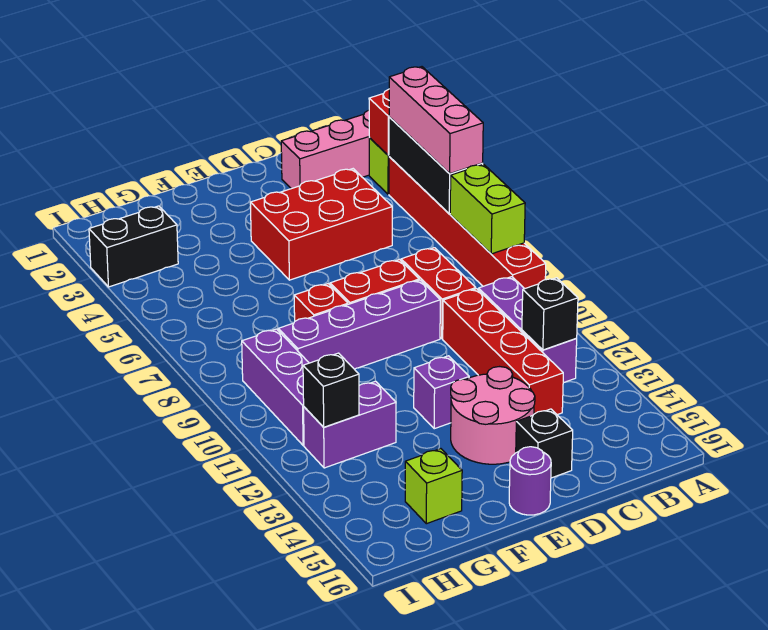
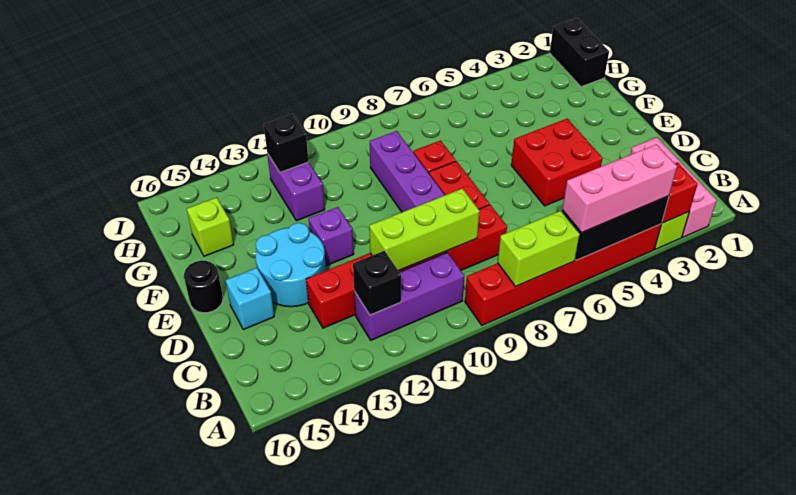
red brick C4:E5 level 1 -> red brick D4:E5 level 1
none -> lime brick C9:C11 level 2
pink round brick D13:E14 level 1 -> cyan round brick D13:E14 level 1
black brick D15 level 1 -> cyan brick D15 level 1
purple round brick E16 level 1 -> black round brick E16 level 1
black brick H3:I3 level 1 -> black brick H1:I1 level 1
purple brick H9:H11 level 1 -> none

